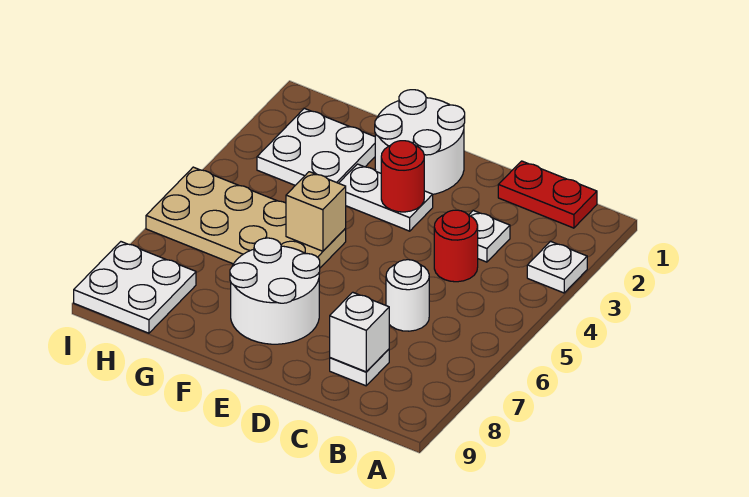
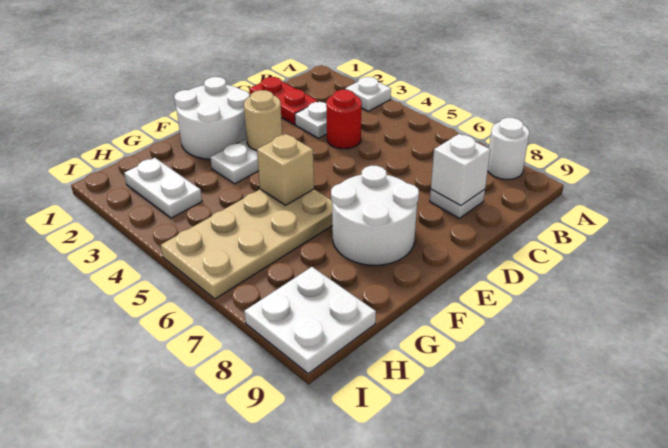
red plate B1:C1 level 1 -> red plate C1:C2 level 1
white round brick C6 level 1 -> white round brick A8 level 1
red round brick E3 level 2 -> tan round brick E3 level 2
white plate G2:H3 level 1 -> white plate H2:H3 level 1

